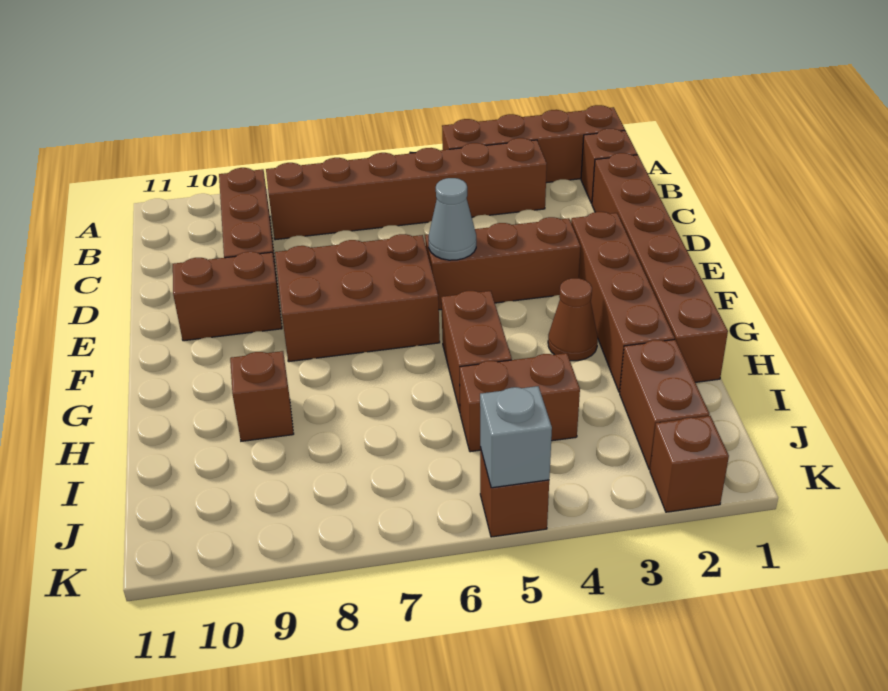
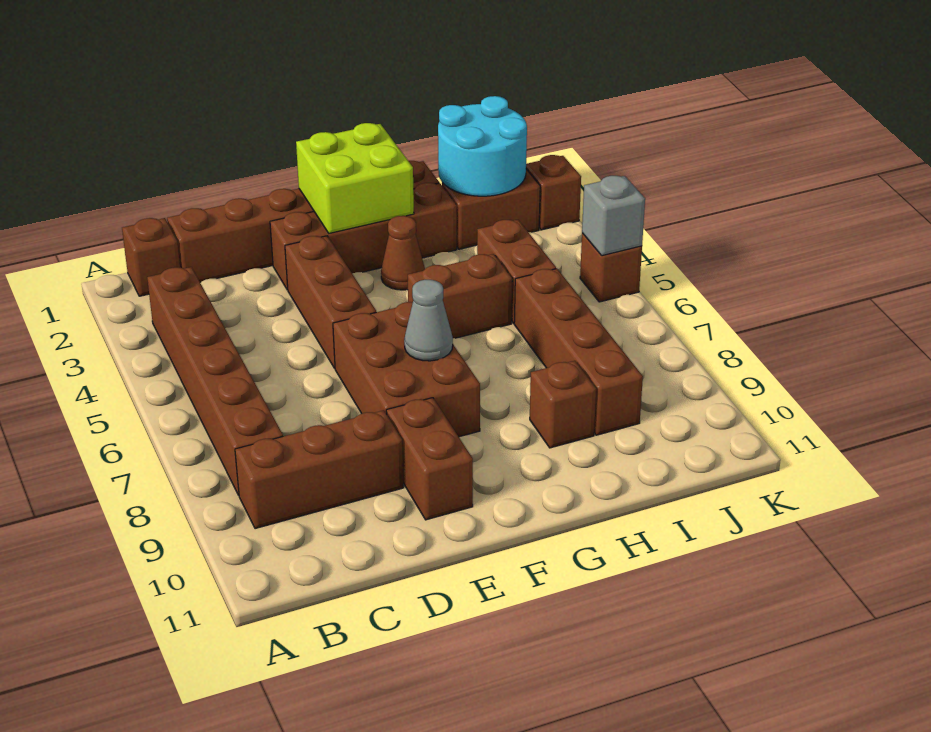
brown brick A1:A4 level 1 -> brown brick I6:I9 level 1
grey cone E5 level 2 -> grey cone F7 level 2
none -> lime brick F1:G2 level 2
none -> cyan round brick I1:J2 level 2

